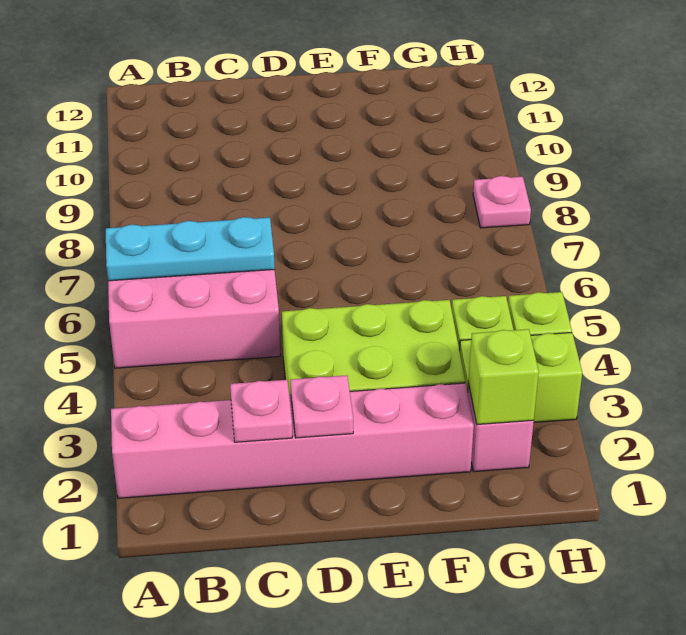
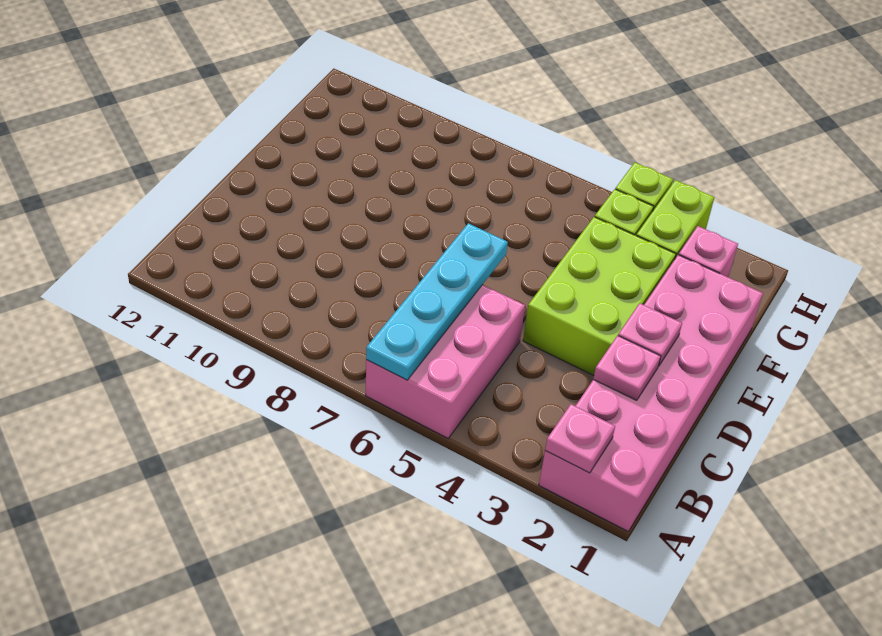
pink brick A2:F2 level 1 -> pink brick A1:F2 level 1
cyan plate A6:C6 level 2 -> cyan plate A6:D6 level 2
lime brick G2 level 2 -> none
pink plate H8 level 1 -> pink plate A2 level 2

